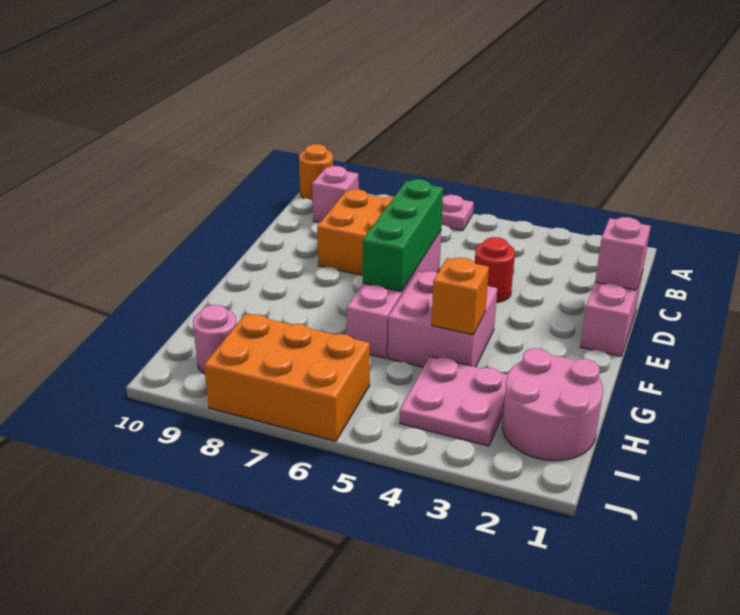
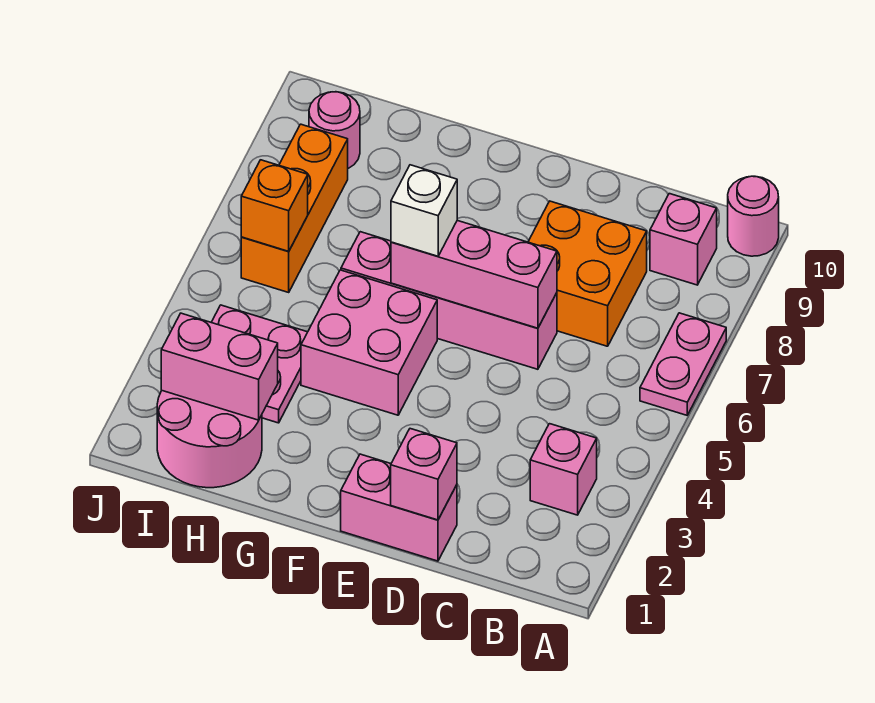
orange round brick A10 level 1 -> pink round brick A10 level 1
none -> pink brick B3 level 1
red round brick D4 level 1 -> none
green brick D6:F6 level 2 -> pink brick D6:F6 level 2
none -> white brick F6 level 3
orange brick G4 level 2 -> orange brick I6 level 2
none -> pink brick H2:I2 level 2
orange brick I6:J8 level 1 -> orange brick I6:I8 level 1

